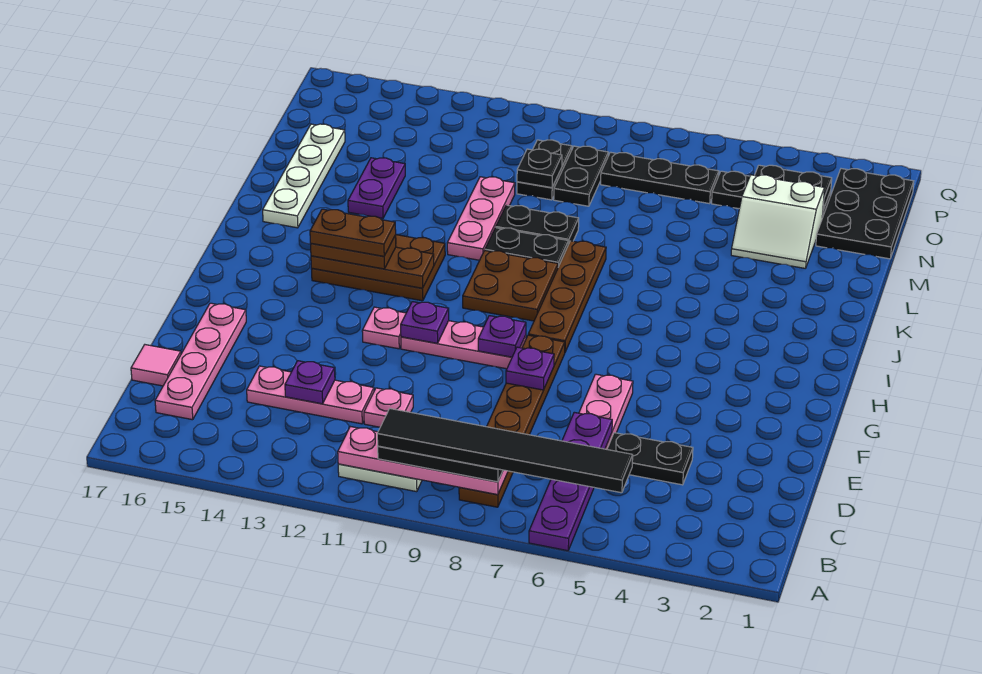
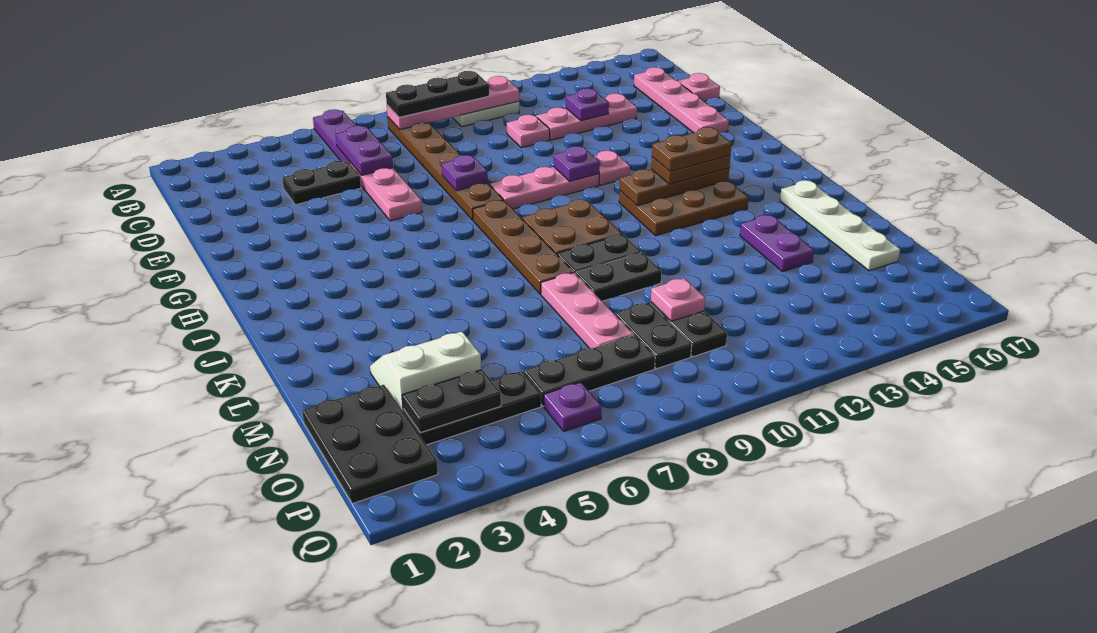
black tile B5:B10 level 4 -> none
pink tile D17 level 1 -> pink plate D17 level 1
purple plate G9 level 2 -> purple plate P6 level 1
pink plate K11:M11 level 1 -> pink plate L8:N8 level 1
black plate N10 level 2 -> pink plate N10 level 2

